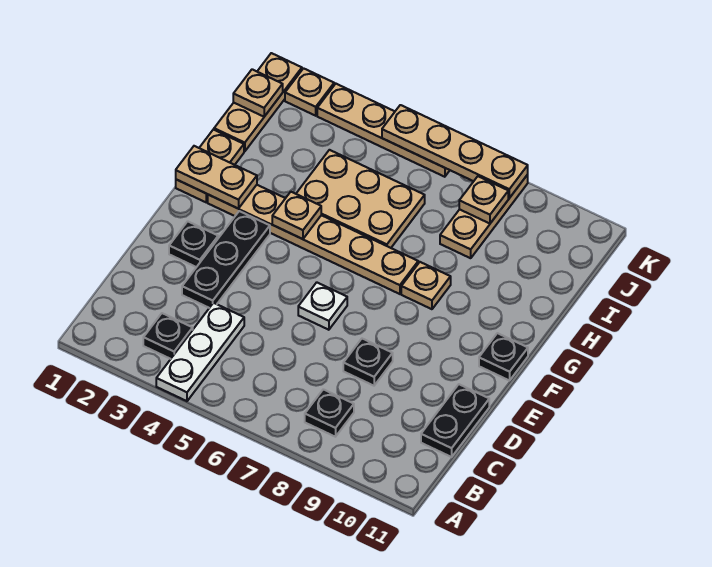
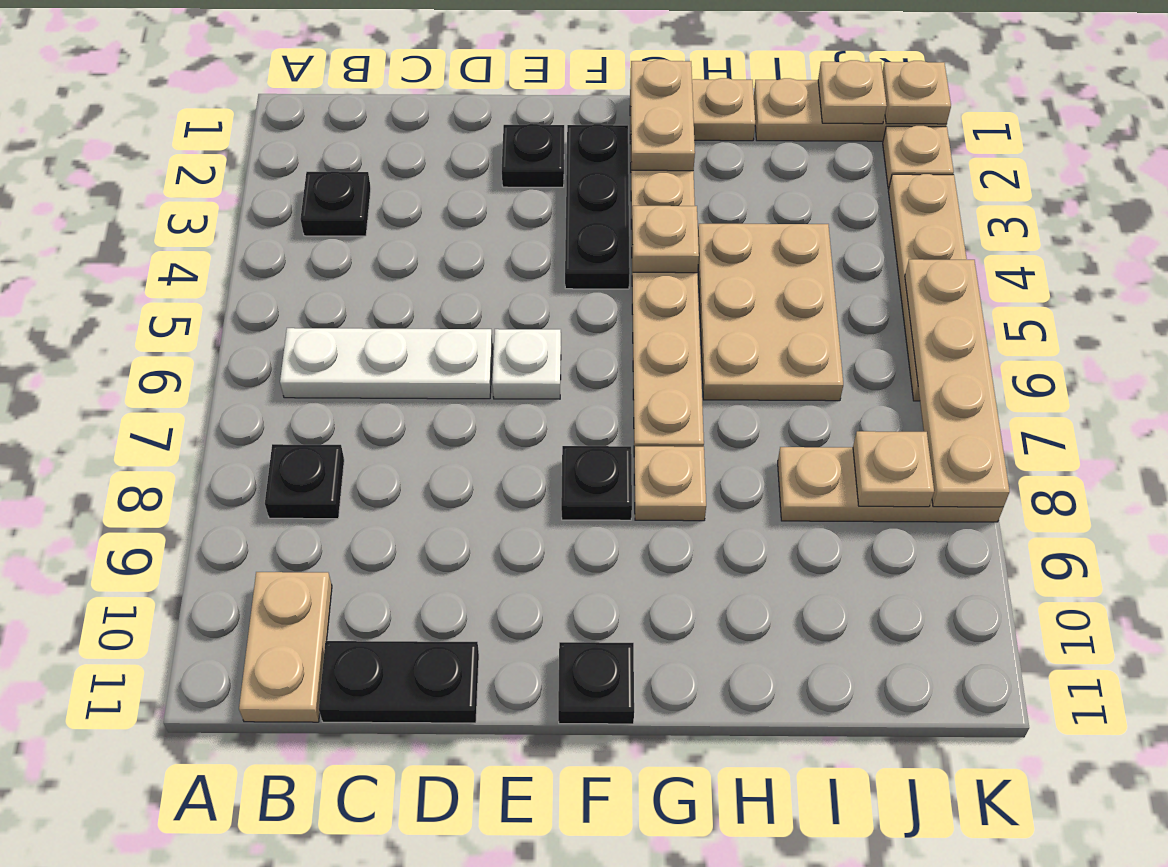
white plate A4:C4 level 1 -> white plate B6:D6 level 1
none -> tan plate B10:B11 level 1
black plate D3:F3 level 1 -> black plate F2:F4 level 1
black plate D8 level 1 -> black plate F8 level 1
none -> tan plate K1 level 2

